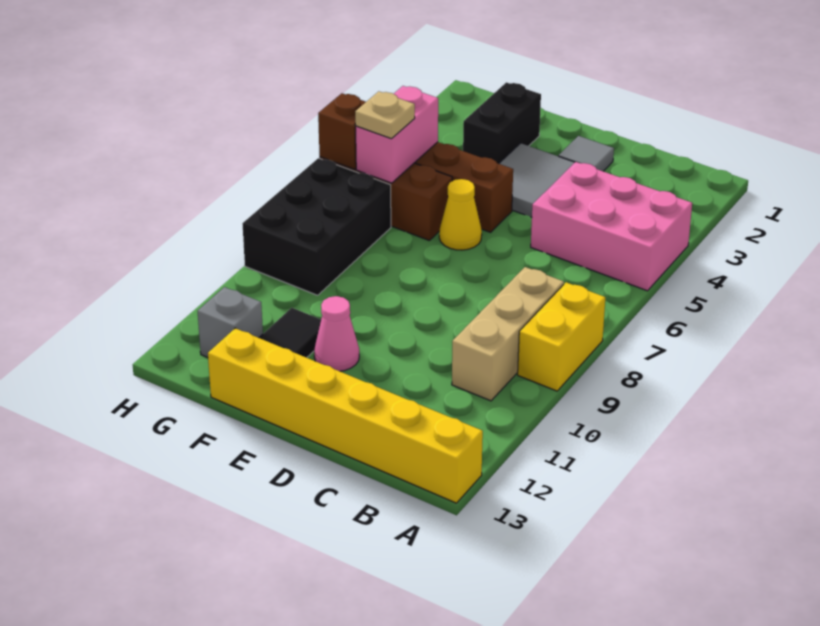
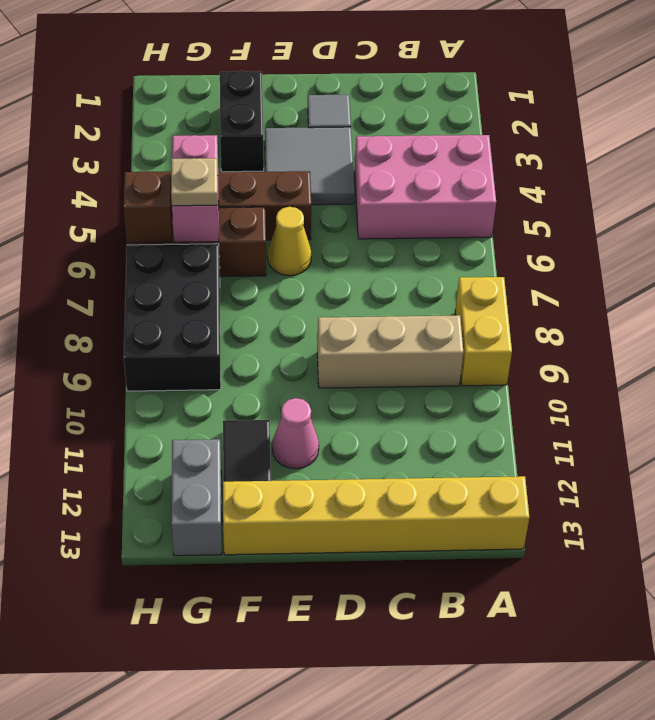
tan brick B8:B10 level 1 -> tan brick B9:D9 level 1
grey brick G12 level 1 -> grey brick G12:G13 level 1

